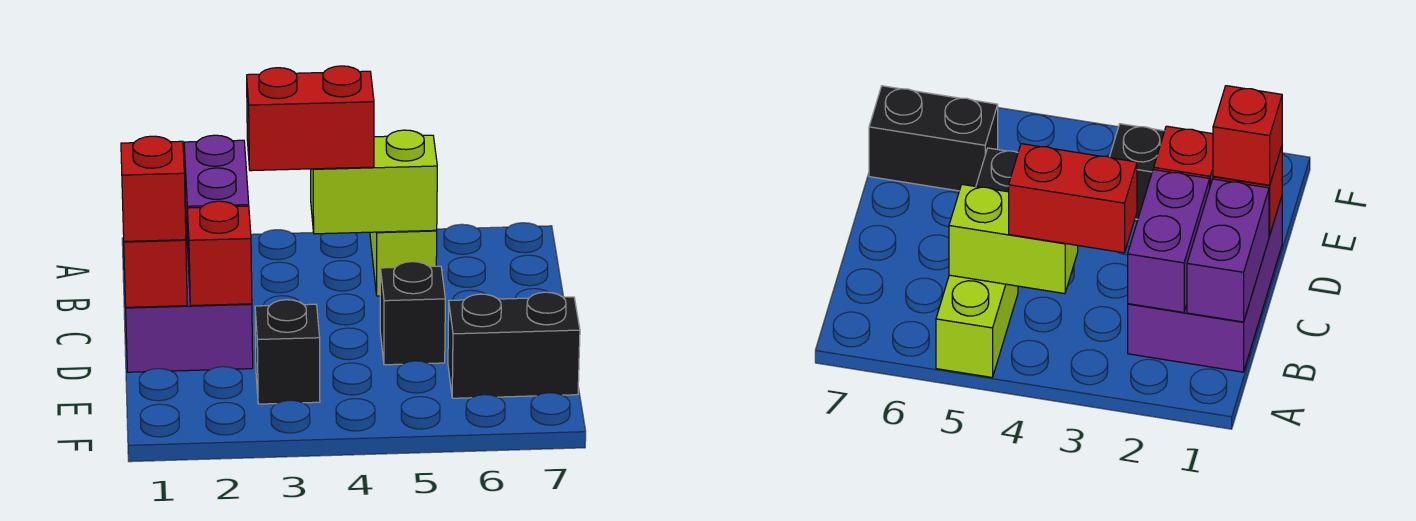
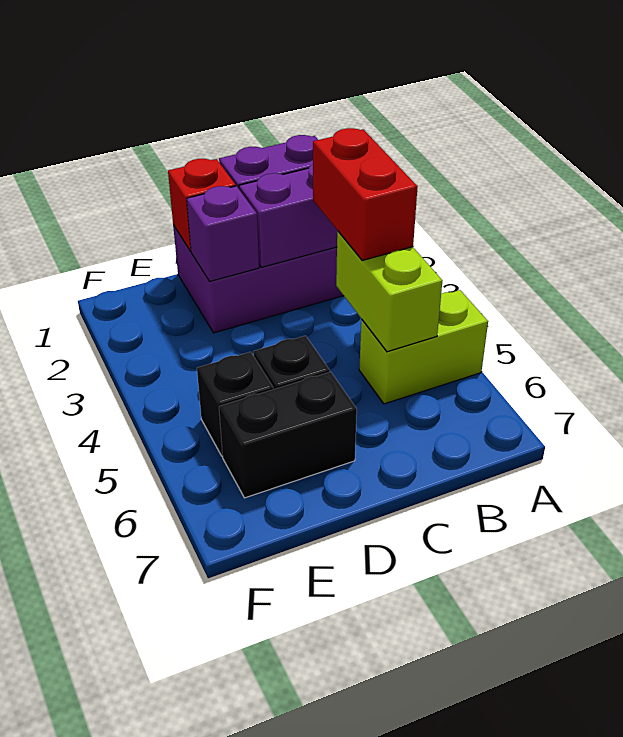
red brick D1 level 3 -> none
red brick D2 level 2 -> purple brick D2 level 2
black brick E3 level 1 -> black brick E5 level 1
black brick E6:E7 level 1 -> black brick D6:E6 level 1

